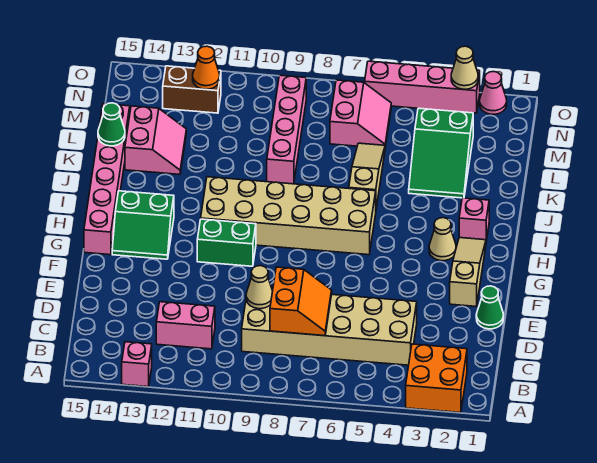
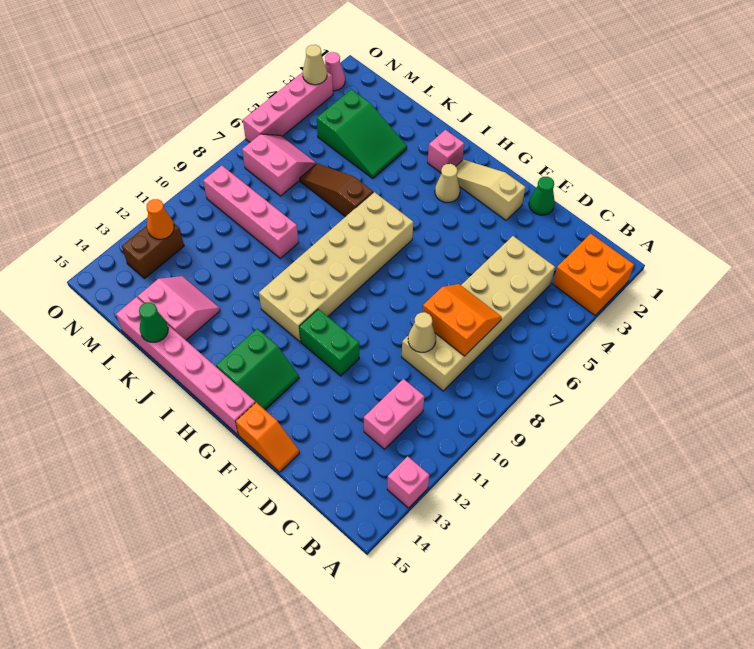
none -> orange slope E15:F15 level 1 top F
green brick G10:G11 level 1 -> green brick F11:G11 level 1
tan slope J6:L6 level 1 top J -> brown slope J6:L6 level 1 top J

